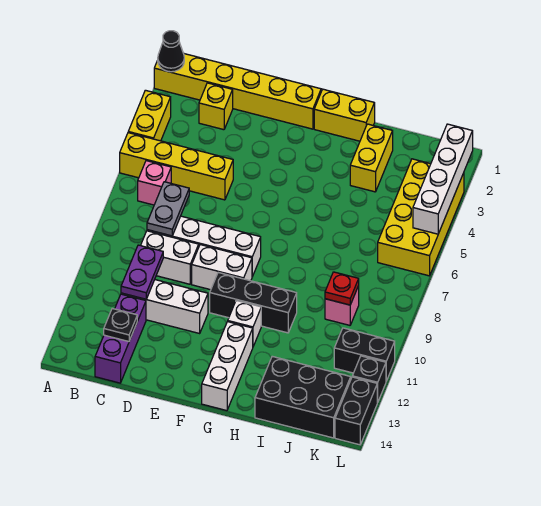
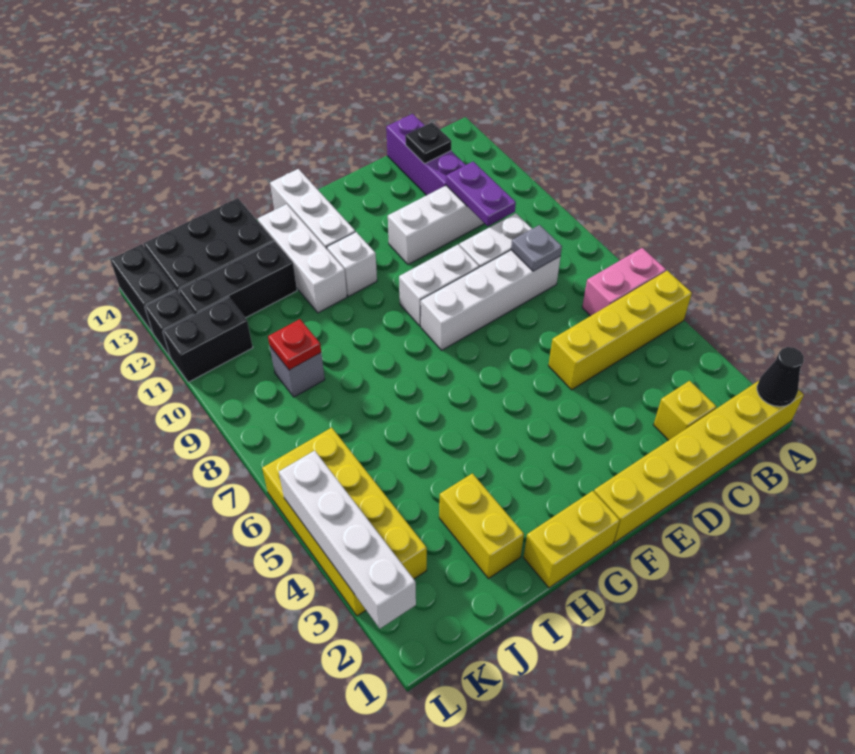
yellow brick A3:A4 level 1 -> none
pink brick B6 level 1 -> pink brick A6:B6 level 1
grey plate C7:C8 level 2 -> grey plate C8 level 2
black brick F10:H10 level 1 -> black brick I12:K12 level 1
none -> white brick H11:H13 level 1
pink brick J9 level 1 -> grey brick J9 level 1

